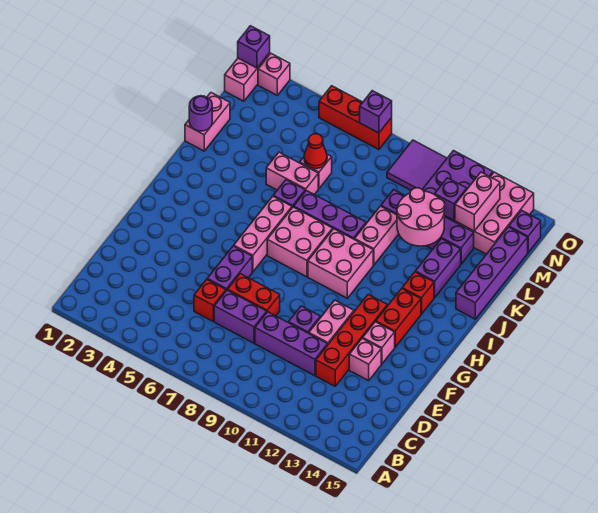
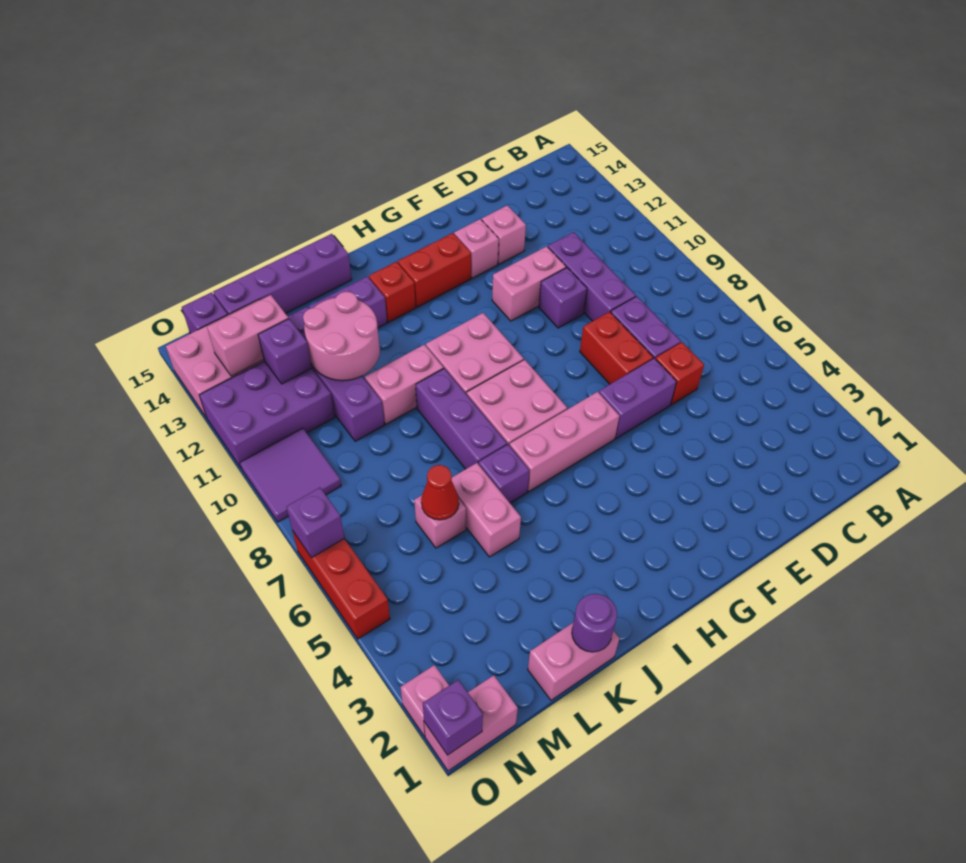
red brick D12:G12 level 1 -> none

